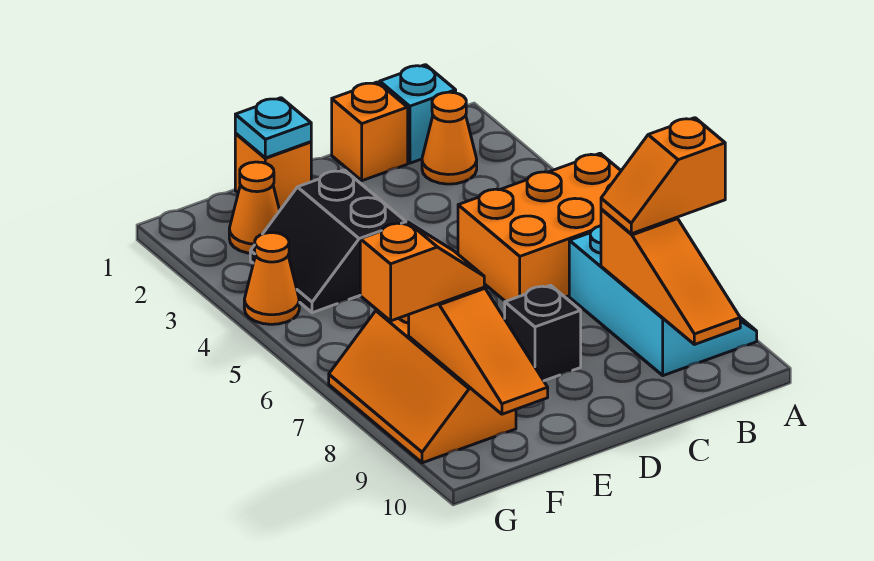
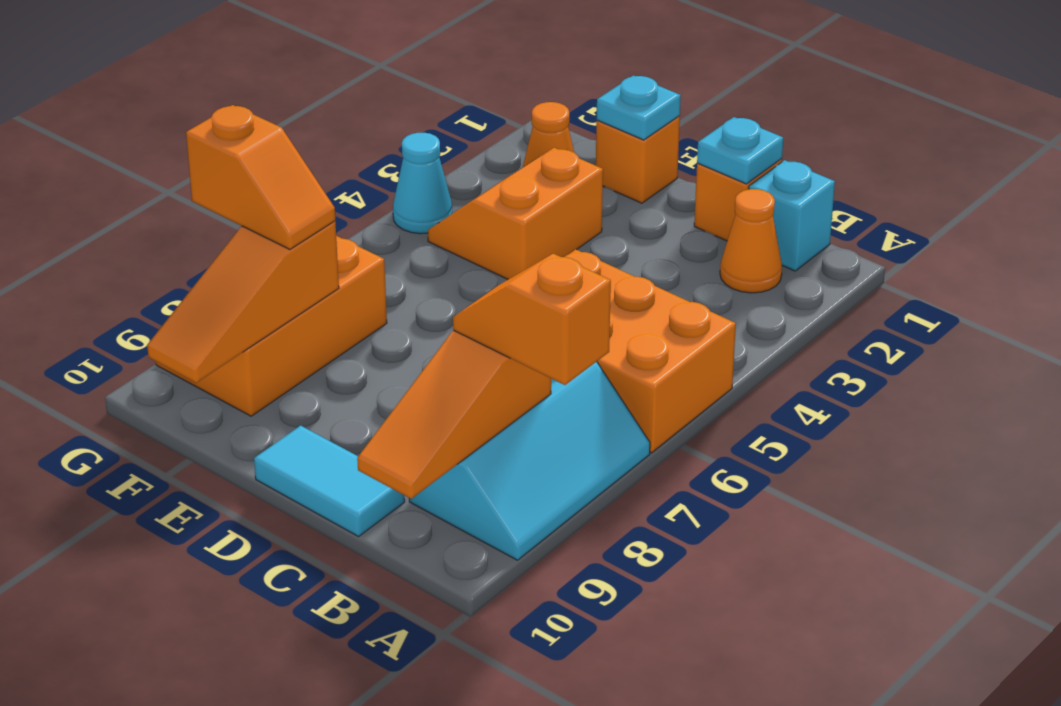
none -> cyan plate C1 level 2
none -> cyan tile C10:D10 level 1
black brick D8 level 1 -> none
black slope E3:F4 level 1 top E -> orange slope E3:F4 level 1 top E
orange cone G4 level 1 -> cyan cone G4 level 1

